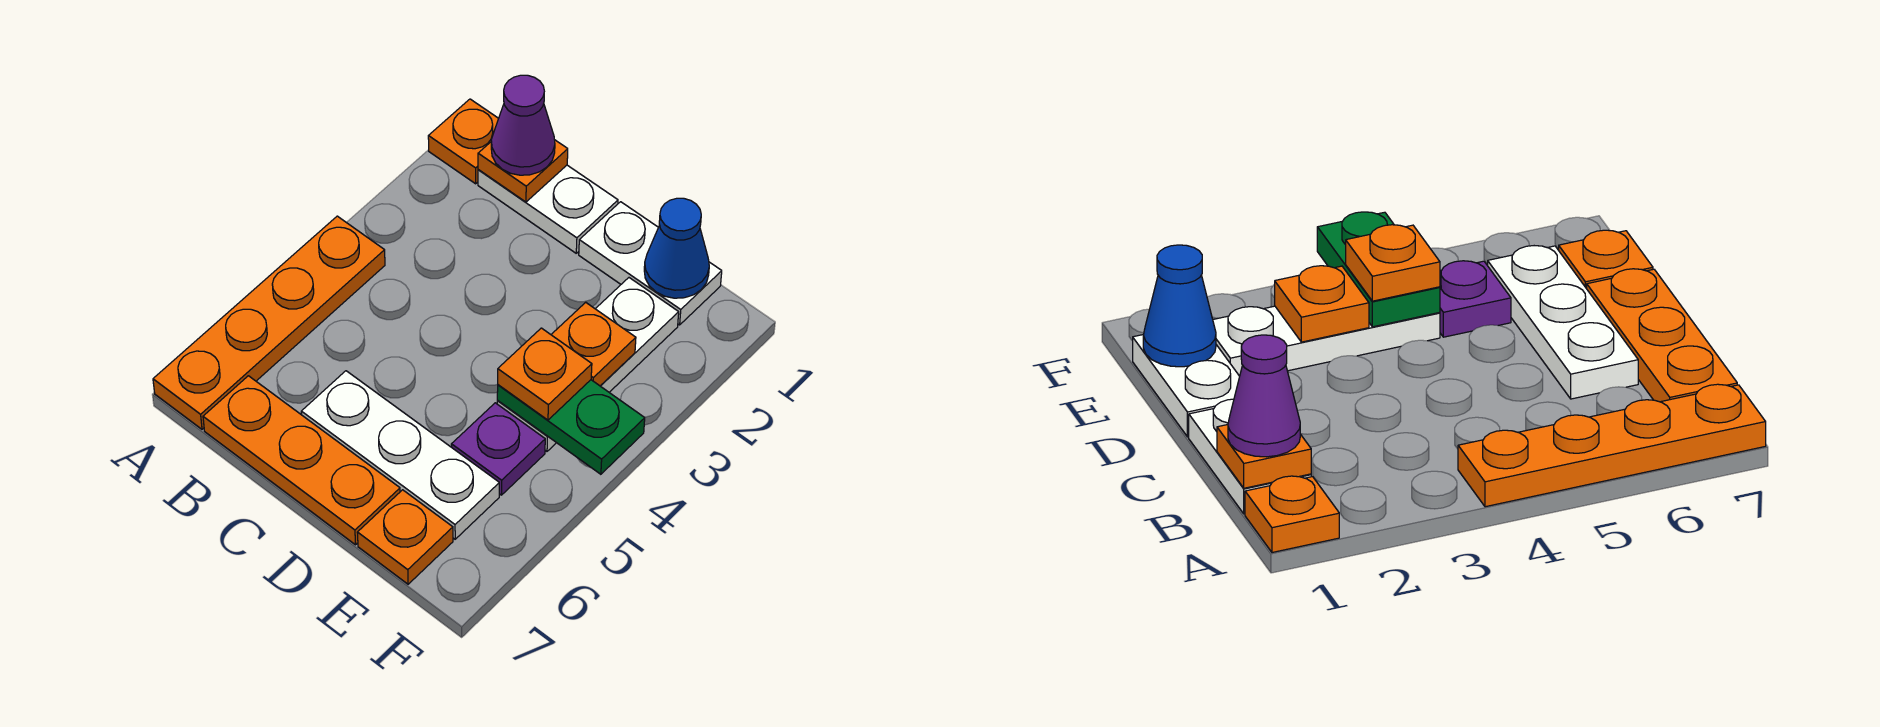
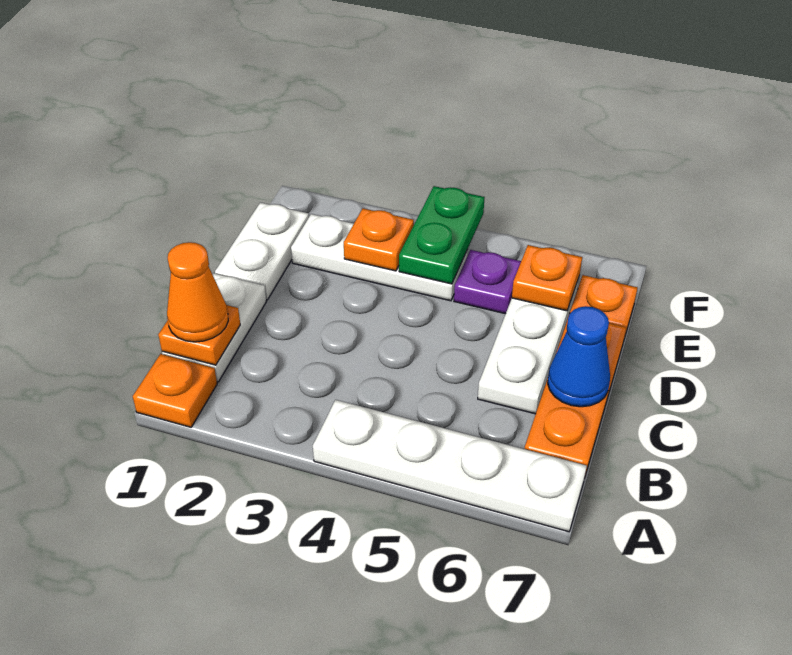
orange plate A4:A7 level 1 -> white plate A4:A7 level 1
purple cone B1 level 3 -> orange cone B1 level 3
blue cone E1 level 2 -> blue cone C7 level 2
orange plate E4 level 3 -> orange plate E6 level 2

